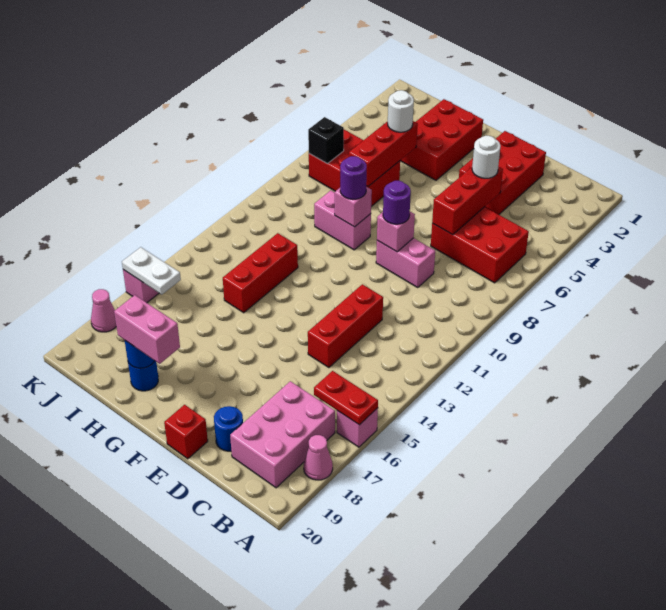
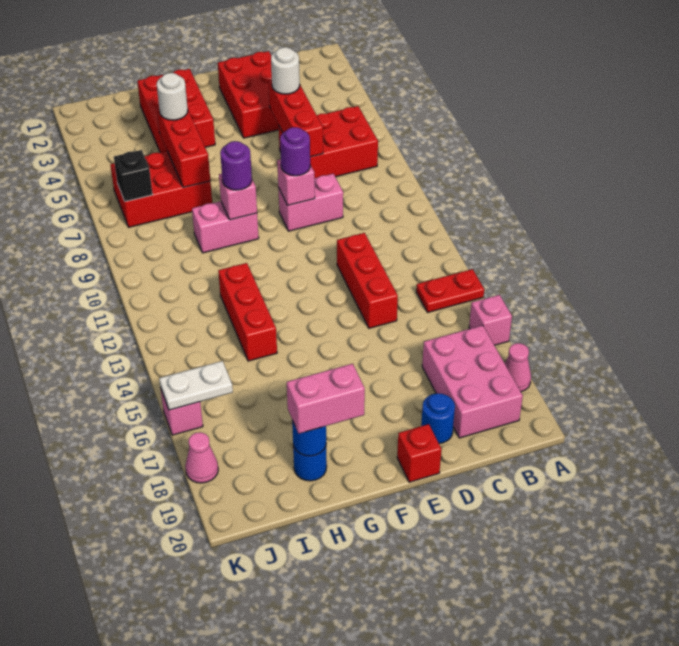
red plate A16:B16 level 2 -> red plate A14:B14 level 1

